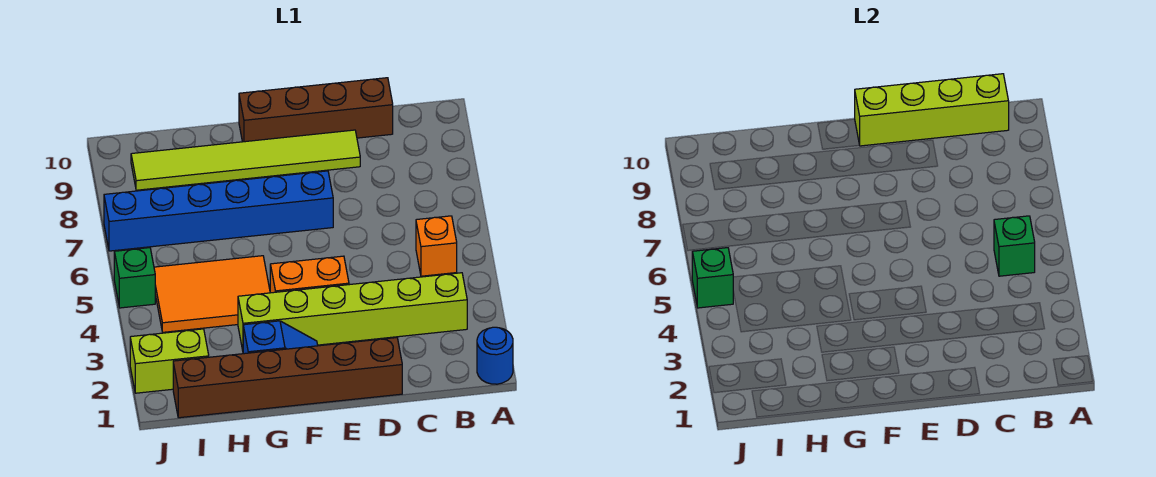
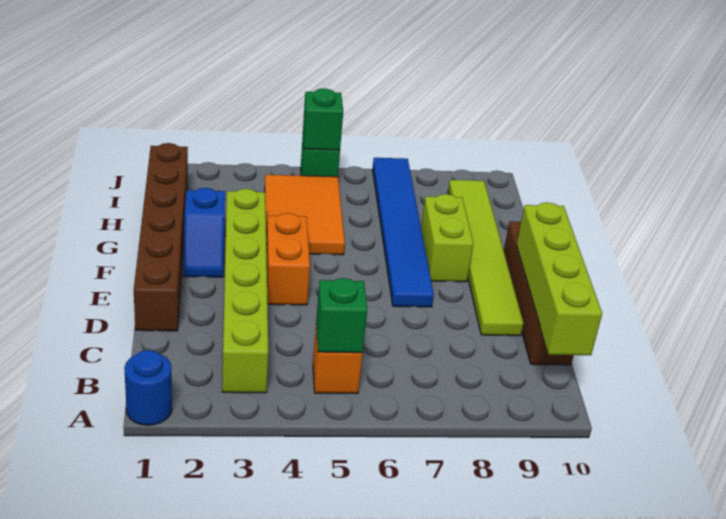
blue brick E7:J7 level 1 -> blue tile E7:J7 level 1
lime brick I2:J2 level 1 -> lime brick F8:G8 level 1

